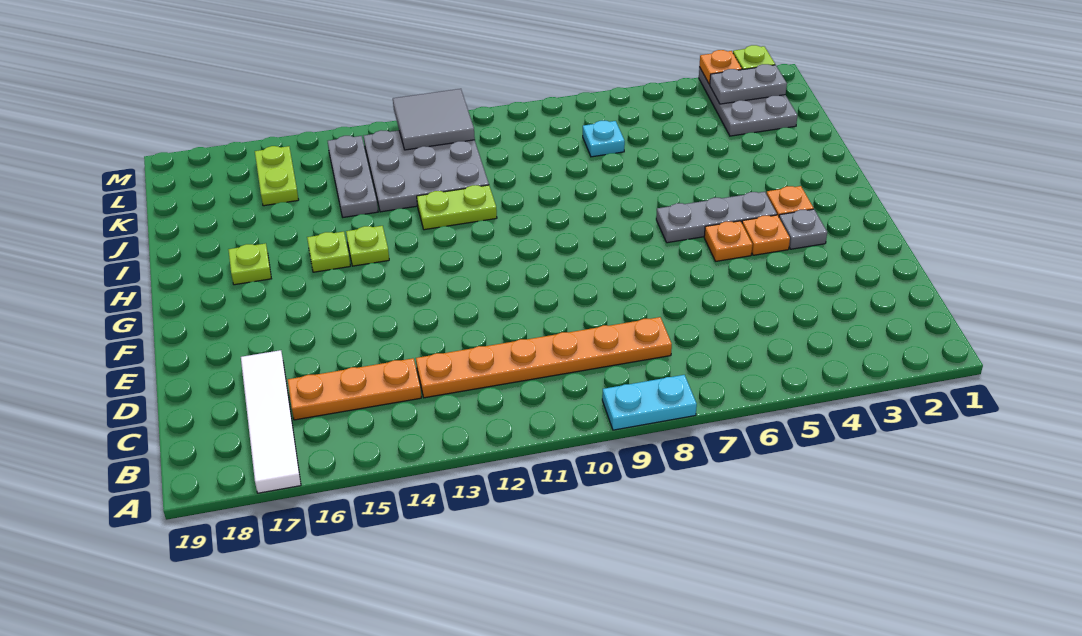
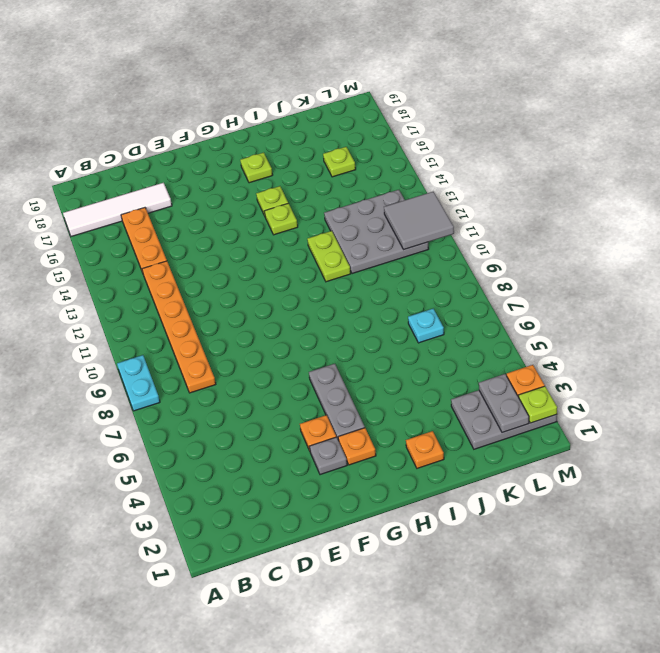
orange plate F5 level 1 -> orange plate I2 level 1
grey plate J14:L14 level 1 -> none
lime plate K16:L16 level 1 -> lime plate K16 level 1

